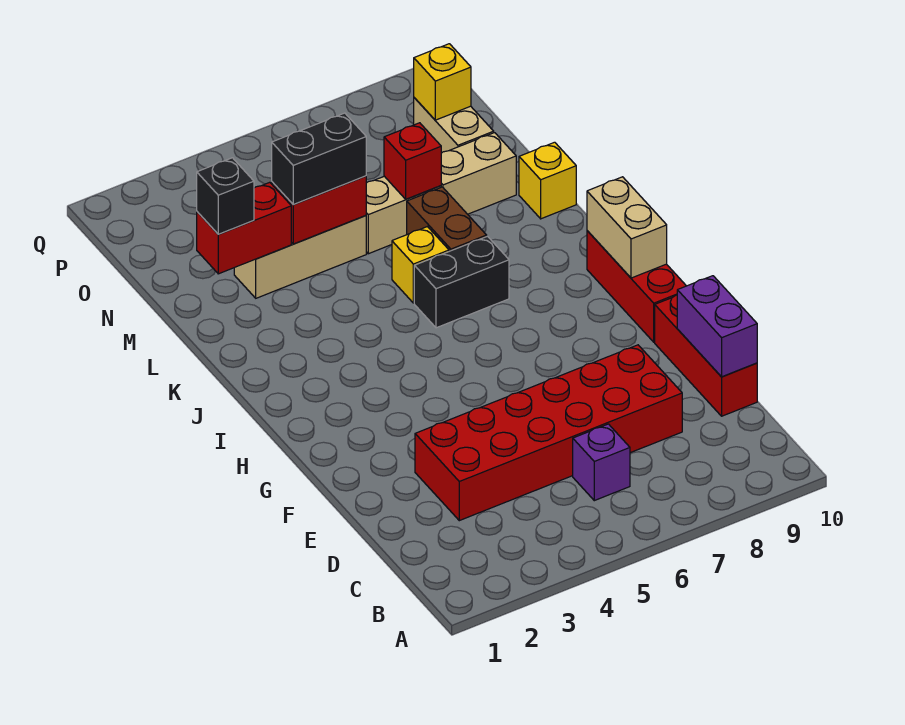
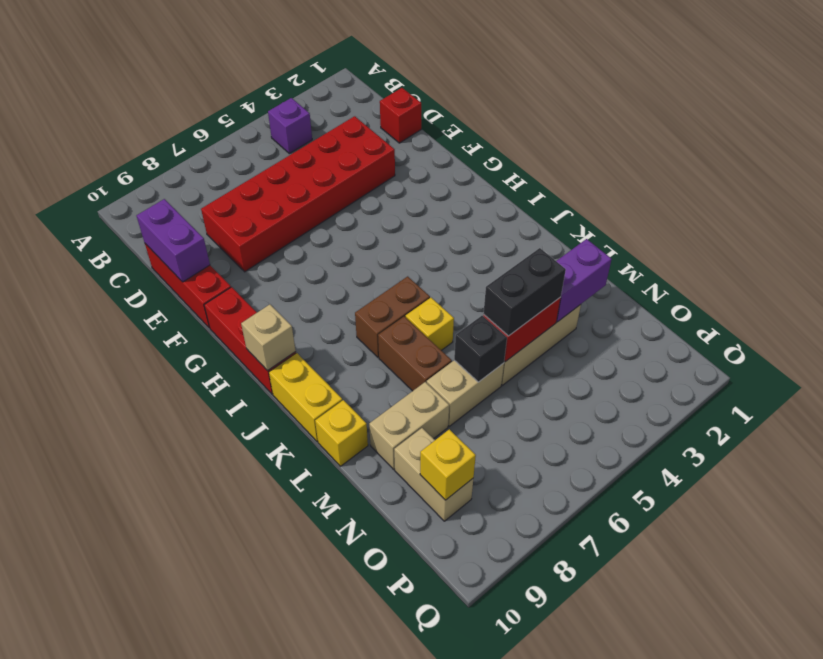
purple brick C6 level 1 -> purple brick B4 level 1
tan brick H10:I10 level 2 -> tan brick I10 level 2
black brick J6:J7 level 1 -> brown brick J6:J7 level 1
none -> yellow brick J10:K10 level 1
red brick M2:M3 level 2 -> purple brick M2:M3 level 2
black brick M2 level 3 -> black brick M6 level 2
red brick M7 level 2 -> red brick D1 level 1

